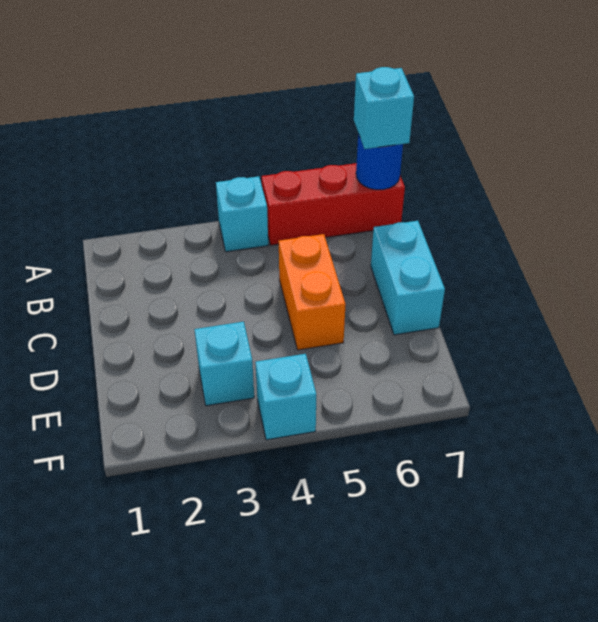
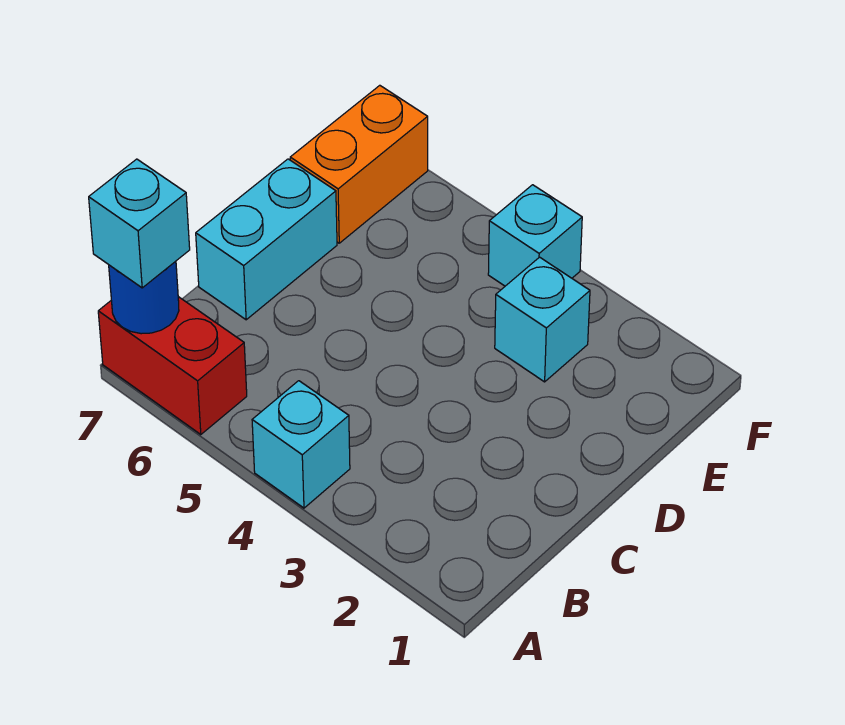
red brick A5:A7 level 1 -> red brick A6:A7 level 1
orange brick C5:D5 level 1 -> orange brick E7:F7 level 1

